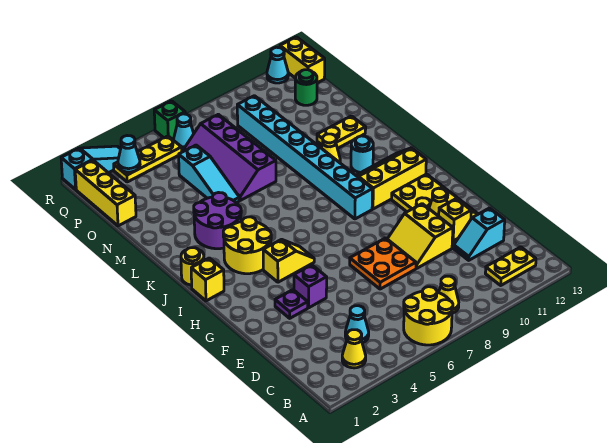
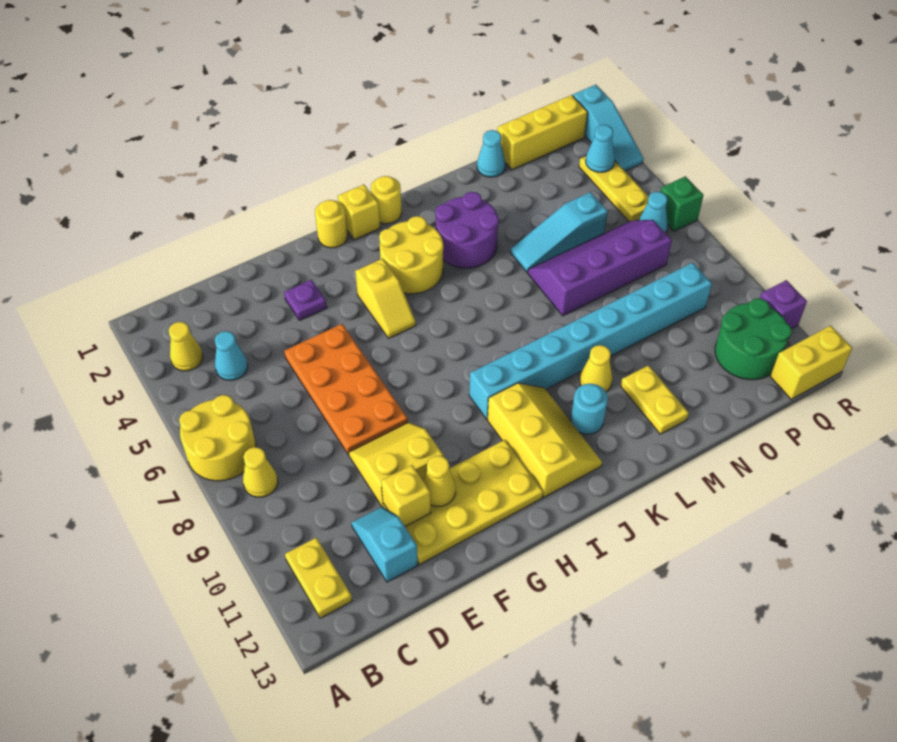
orange plate E7:F8 level 1 -> orange plate E5:F8 level 1
purple brick F4 level 1 -> purple brick R11 level 1
none -> yellow round brick H1 level 1
green round brick P12 level 1 -> green round brick P11:Q12 level 1
cyan cone R12 level 1 -> cyan cone N1 level 1

